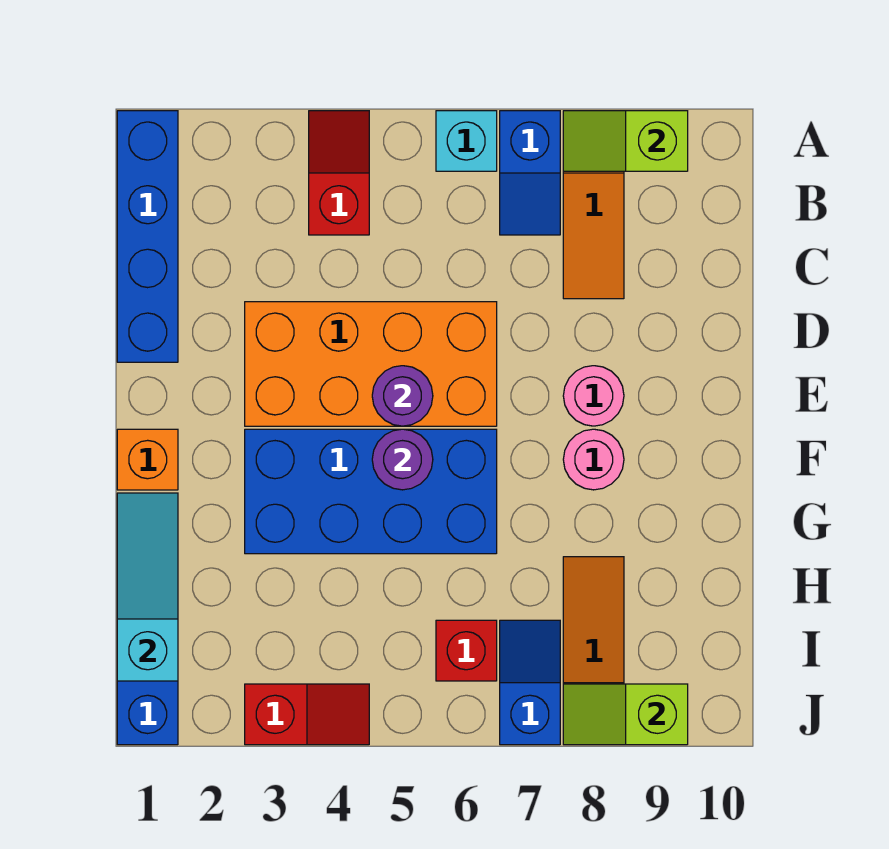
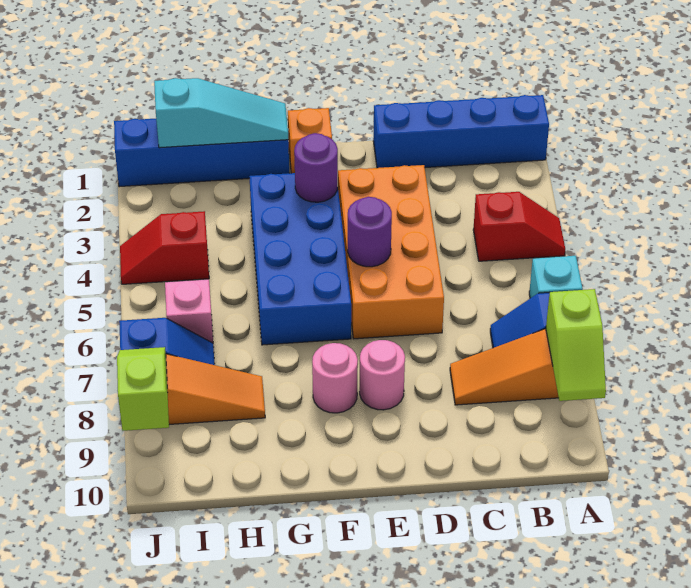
lime slope A8:A9 level 2 top 9 -> lime slope A8:A9 level 2 top 8
purple round brick F5 level 2 -> purple round brick F3 level 2
red brick I6 level 1 -> pink brick I6 level 1
red slope J3:J4 level 1 top 3 -> red slope I4:J4 level 1 top I

